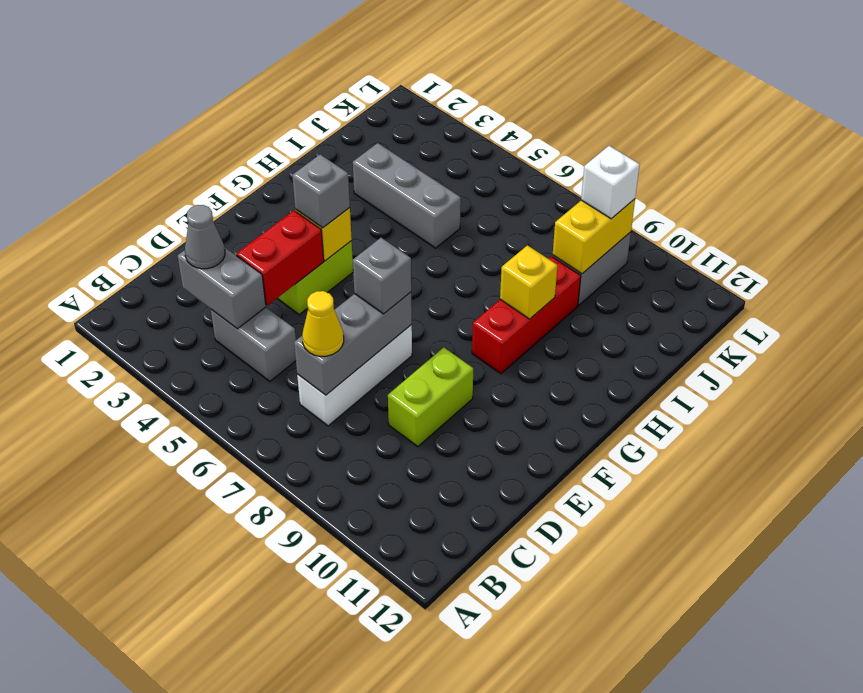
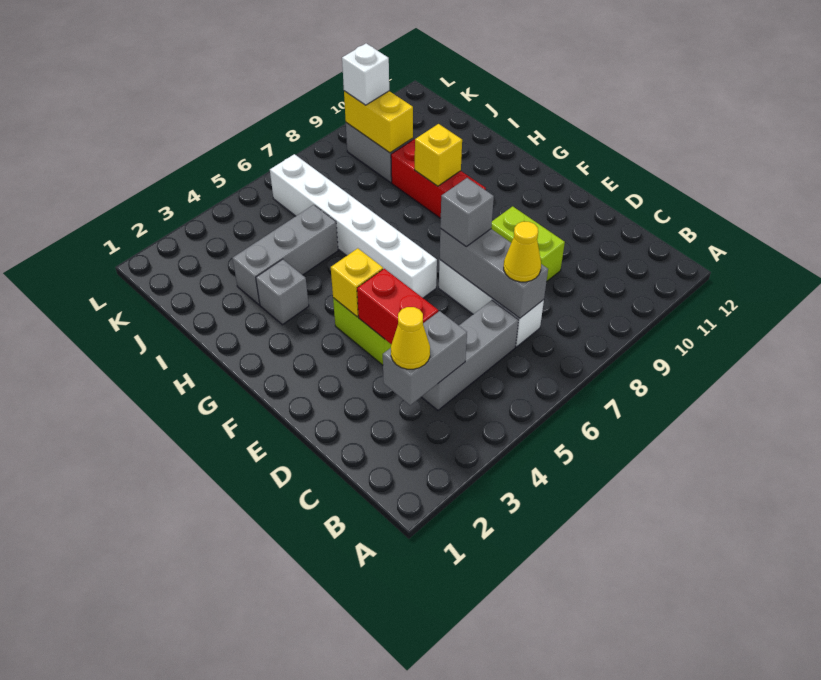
grey cone C3 level 3 -> yellow cone C3 level 3
grey brick C4:C5 level 1 -> grey brick C4:C6 level 1
grey brick F4 level 3 -> grey brick H3 level 1
none -> white brick F6:K6 level 1

